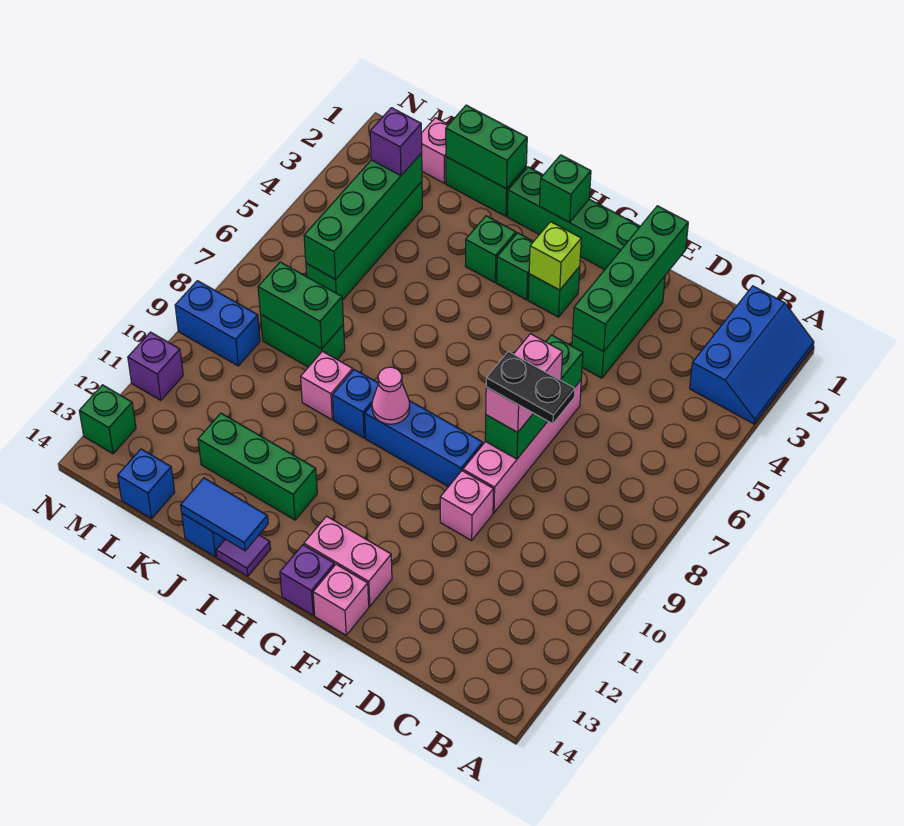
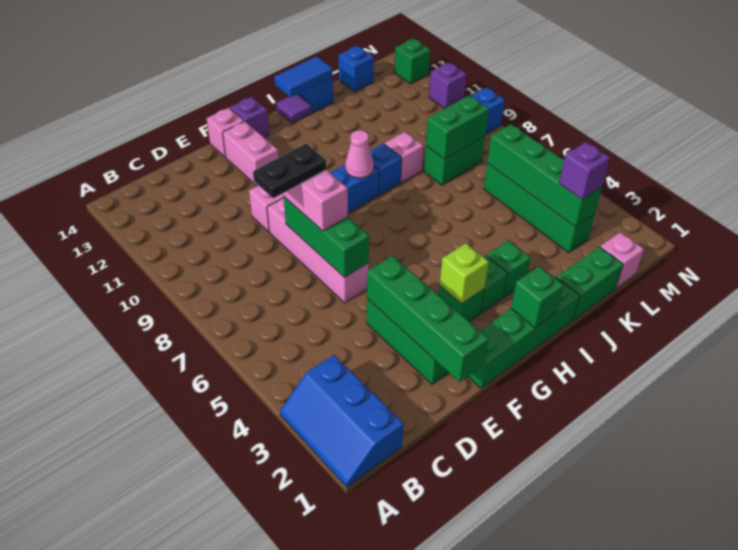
pink brick F13:G13 level 1 -> pink brick F12:F13 level 1
green brick I12:K12 level 1 -> none
green brick J1:K1 level 2 -> none

